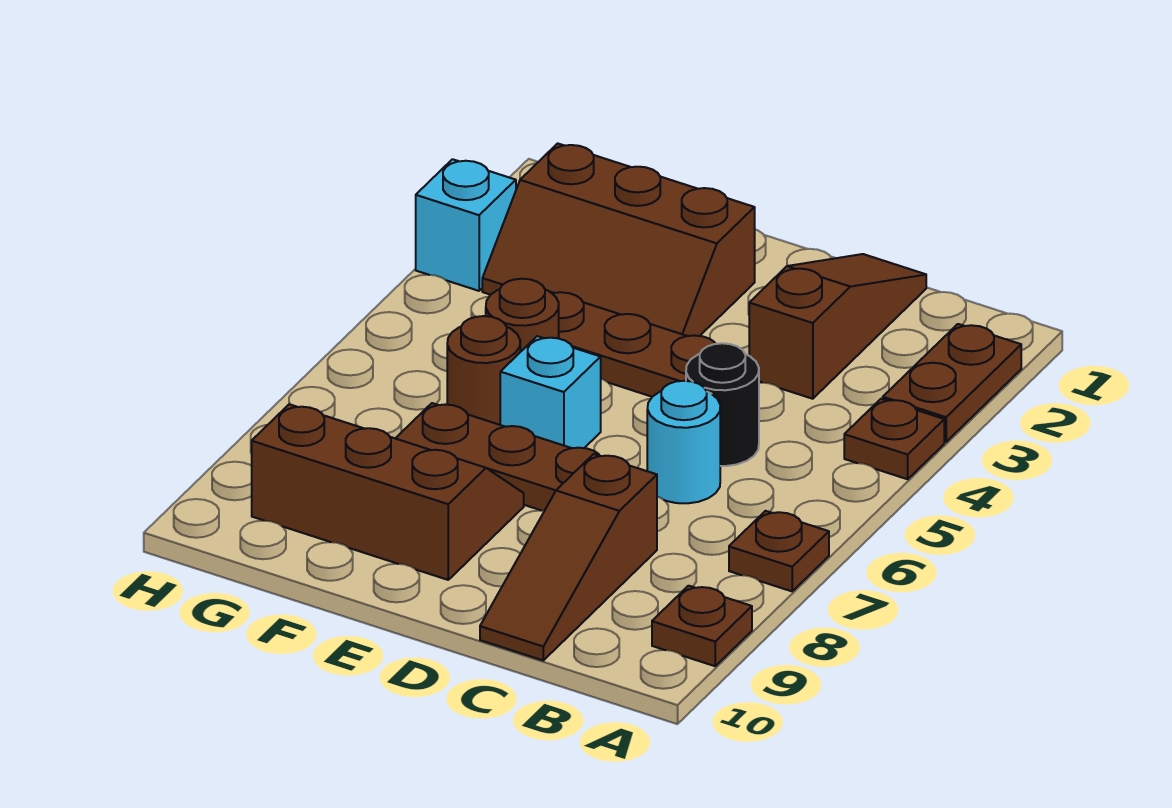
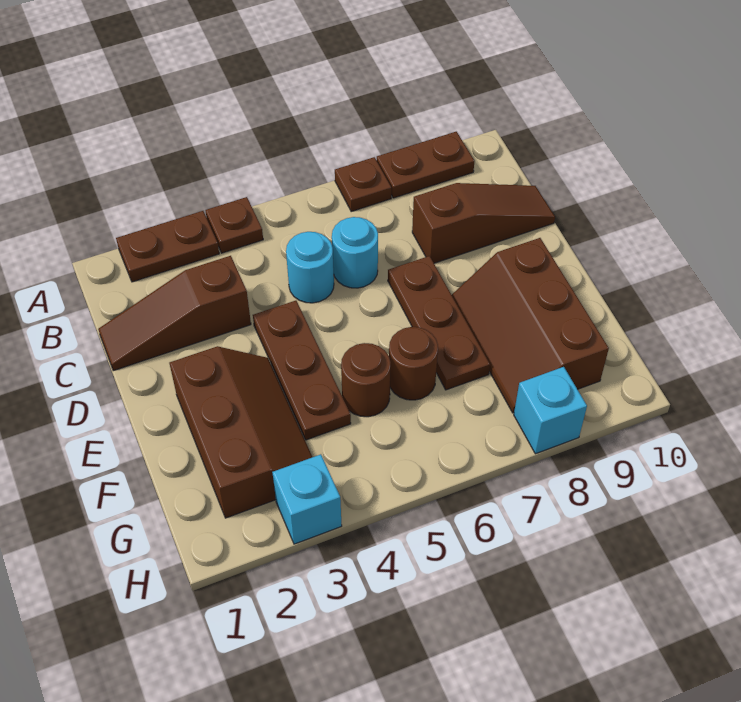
brown plate A9 level 1 -> brown plate A8:A9 level 1
black round brick C5 level 1 -> cyan round brick C5 level 1
cyan brick E6 level 1 -> cyan brick H8 level 1

